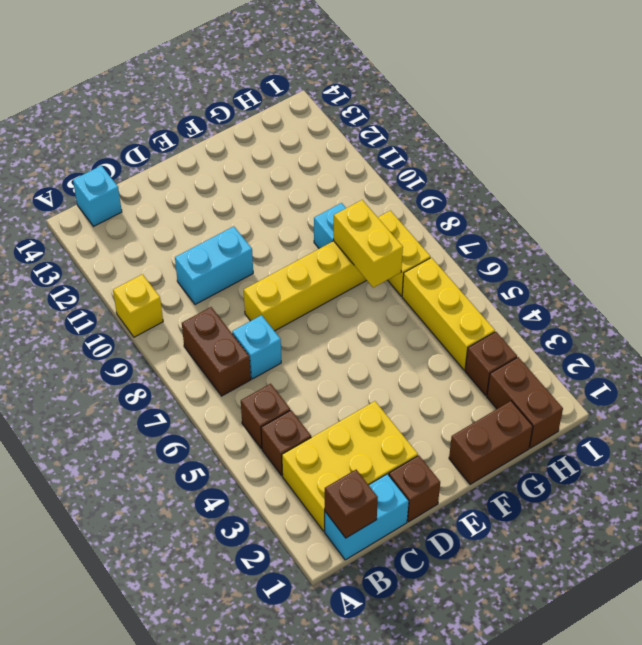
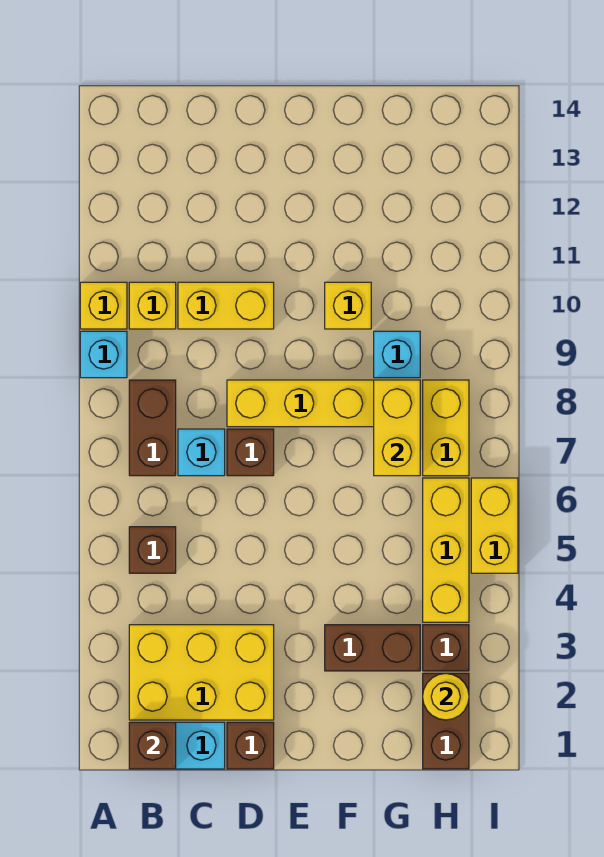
brown brick B4 level 1 -> brown brick D7 level 1
none -> yellow brick B10 level 1
cyan brick B14 level 1 -> cyan brick A9 level 1
cyan brick C10:D10 level 1 -> yellow brick C10:D10 level 1
brown brick F1:G1 level 1 -> brown brick F3:G3 level 1
none -> yellow brick F10 level 1
none -> yellow round brick H2 level 2
none -> yellow brick I5:I6 level 1

